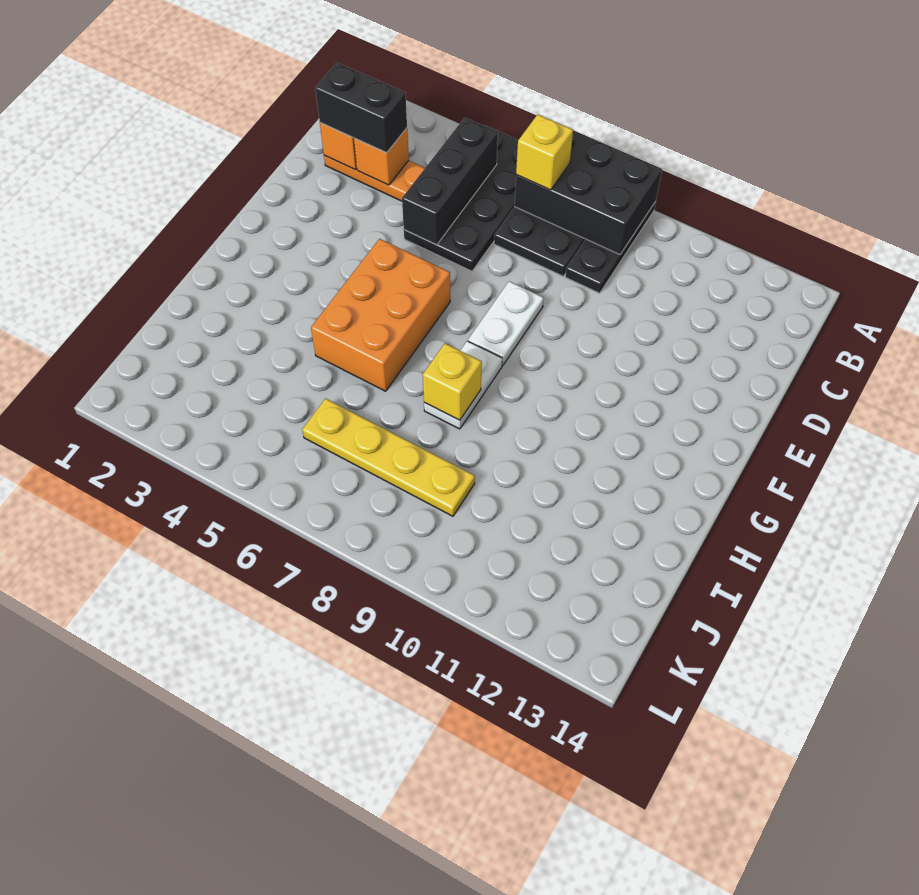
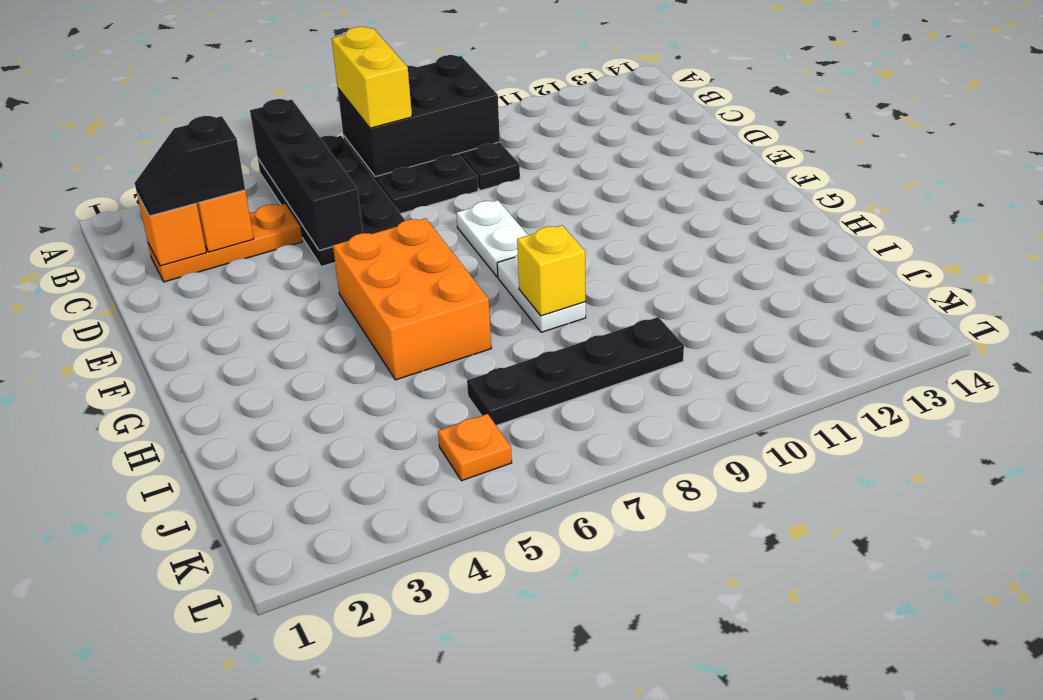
black brick B5:D5 level 2 -> black brick A5:D5 level 2
yellow brick B7 level 3 -> yellow brick A7:B7 level 3
black brick C2:C3 level 3 -> black slope C2:C3 level 3 top 3
yellow plate J6:J9 level 1 -> black plate J6:J9 level 1
none -> orange plate K5 level 1

